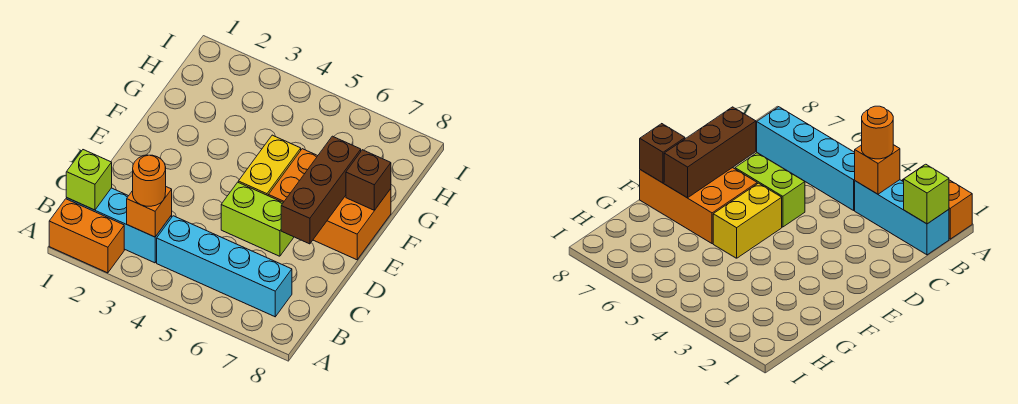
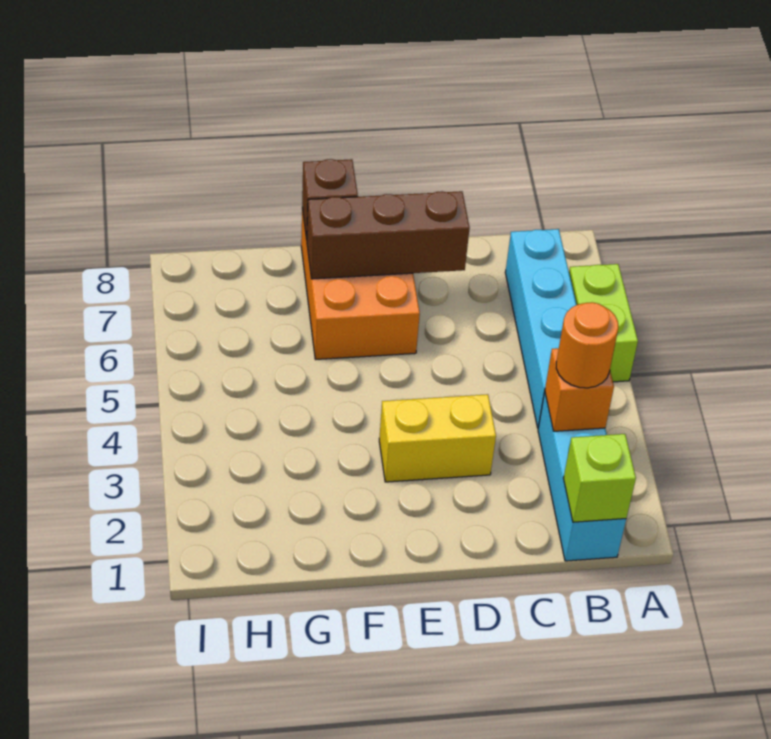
orange brick A1:A2 level 1 -> none
lime brick D5:D6 level 1 -> lime brick A5:A6 level 1
yellow brick E5:F5 level 1 -> yellow brick D3:E3 level 1

